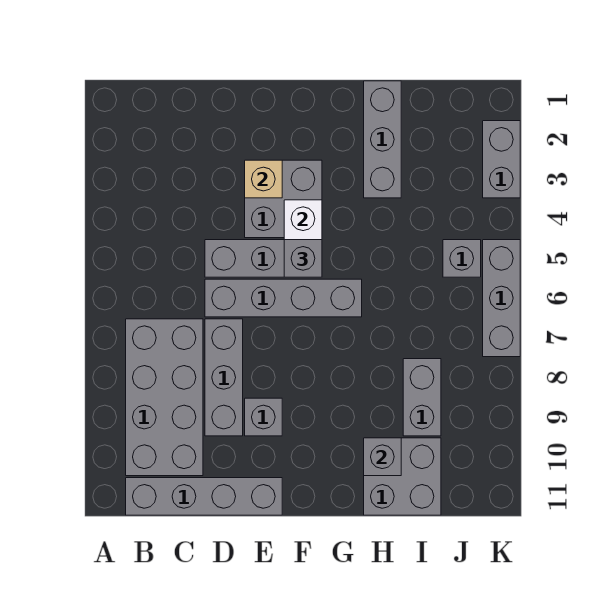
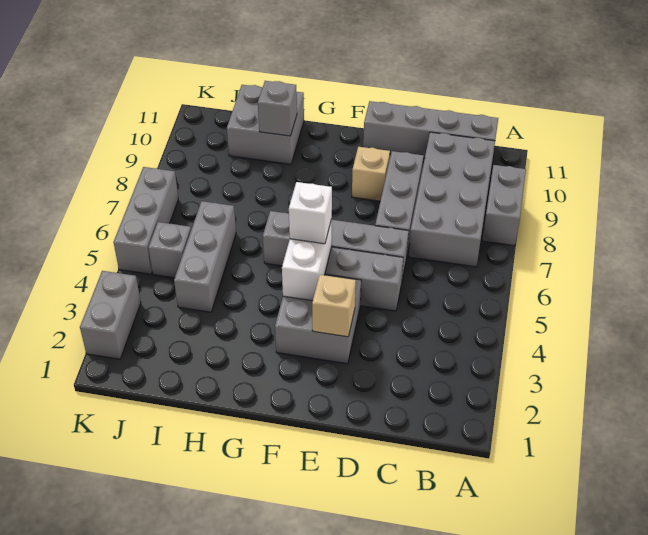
grey brick E9 level 1 -> tan brick E9 level 1
grey brick F5 level 3 -> white brick F5 level 3
grey brick H1:H3 level 1 -> grey brick I4:I6 level 1
grey brick I8:I9 level 1 -> grey brick A8:A9 level 1

